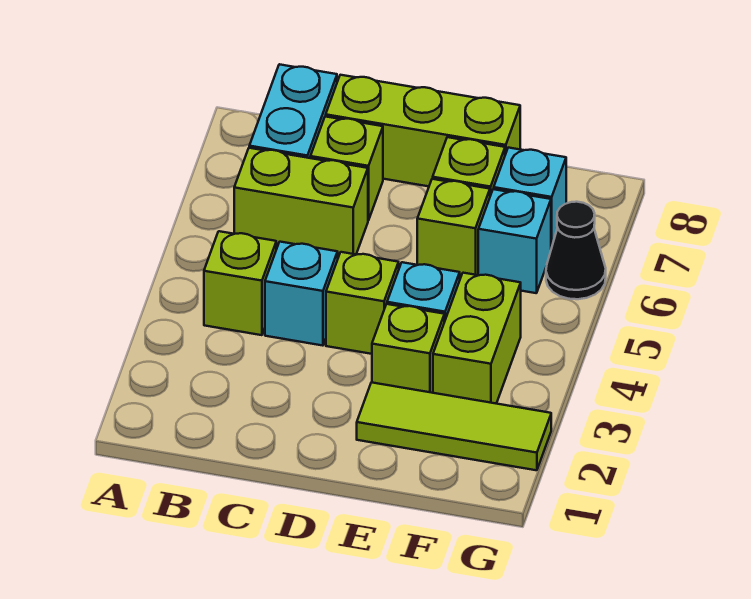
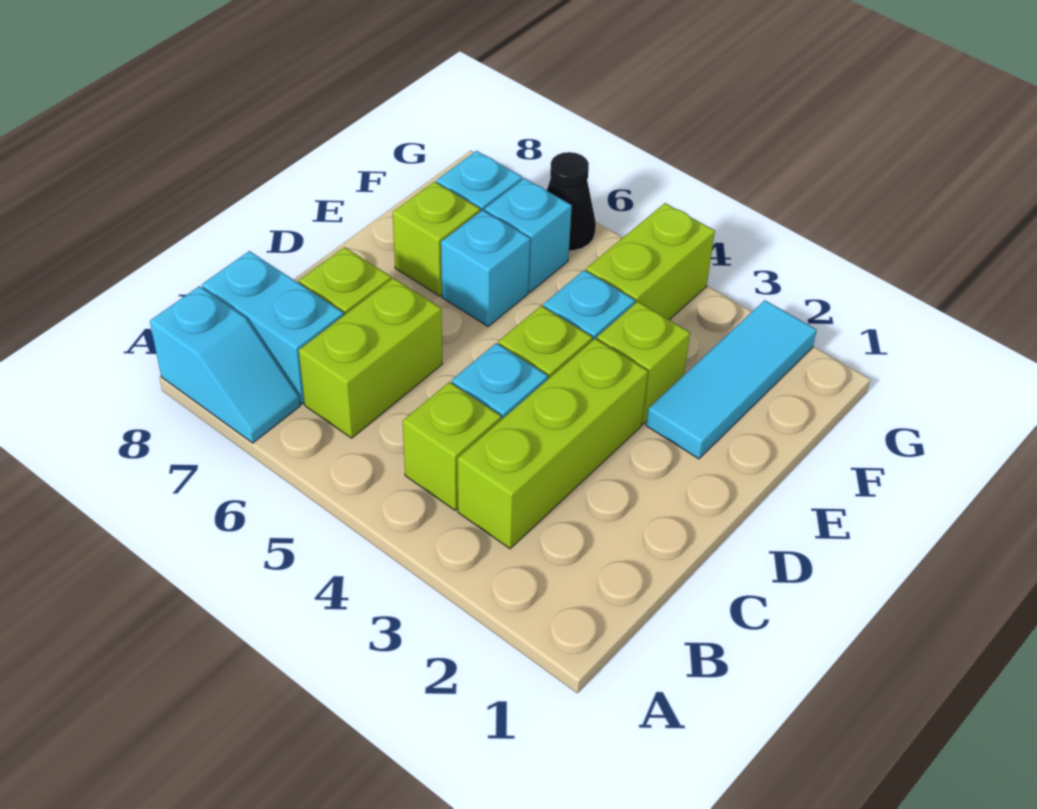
none -> cyan slope A7:A8 level 1 top 8
lime brick C8:E8 level 1 -> lime brick B3:D3 level 1
lime tile E2:G2 level 1 -> cyan tile E2:G2 level 1
lime brick E6 level 1 -> cyan brick E6 level 1
lime brick F3:F4 level 1 -> lime brick F4:G4 level 1

